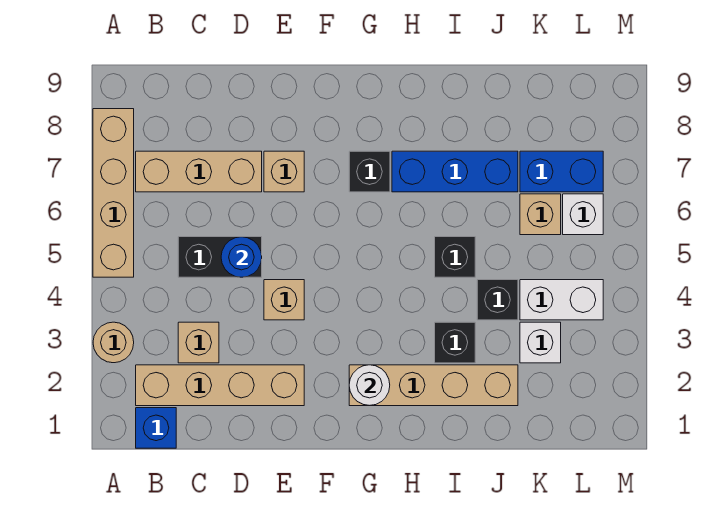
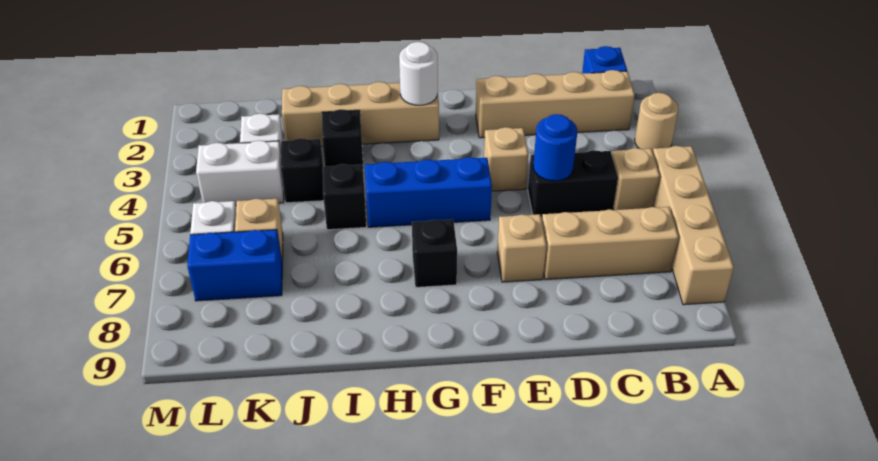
tan brick C3 level 1 -> tan brick B5 level 1
blue brick H7:J7 level 1 -> blue brick F5:H5 level 1

